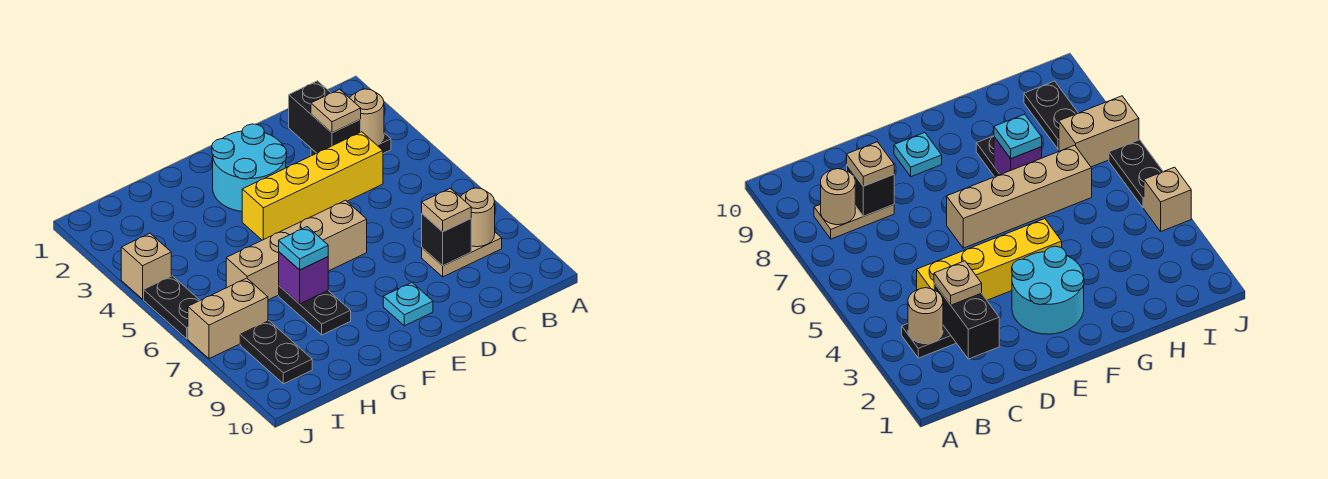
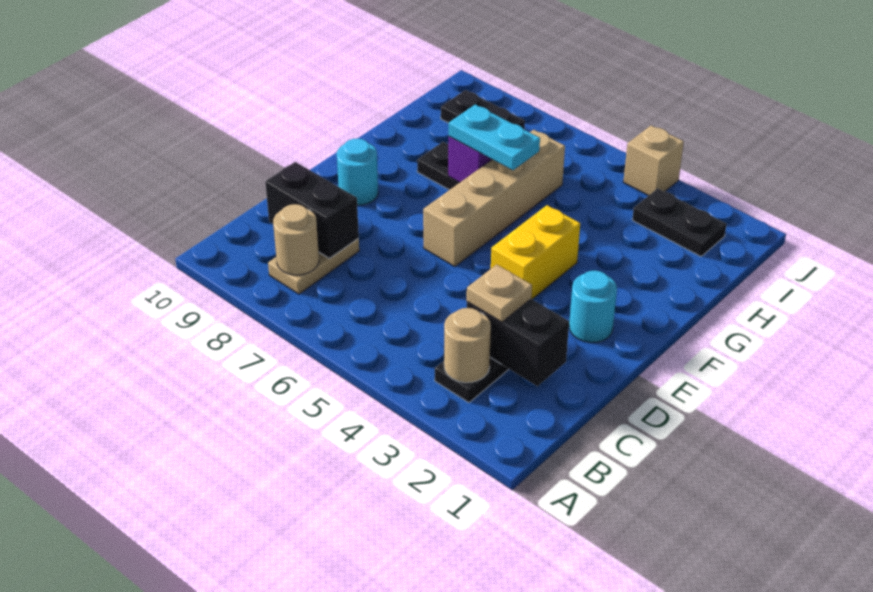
yellow brick C4:F4 level 1 -> yellow brick E4:F4 level 1
black brick C8 level 2 -> black brick C8:C9 level 2
tan plate C8 level 3 -> none
cyan round brick E2:F3 level 1 -> cyan round brick E2 level 1
cyan plate E9 level 1 -> cyan round brick E9 level 1
cyan plate G7 level 3 -> cyan plate G6:G7 level 3
tan brick I7:J7 level 1 -> none
black plate J5:J6 level 1 -> black plate I2:I3 level 1

